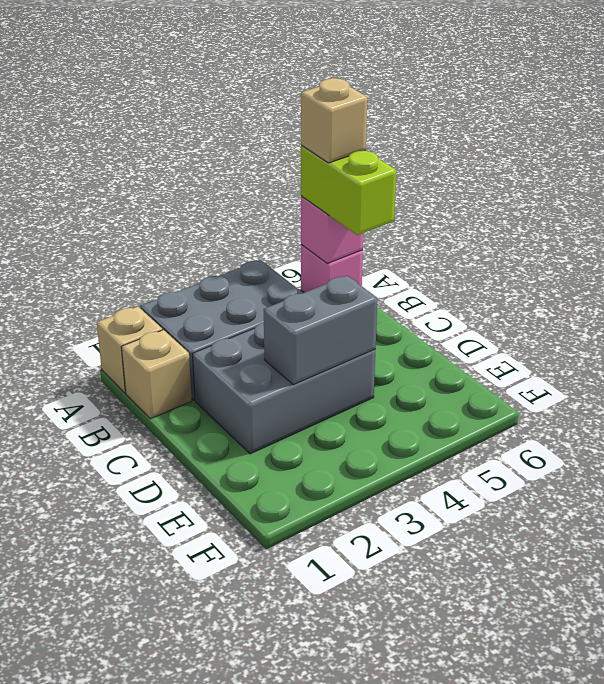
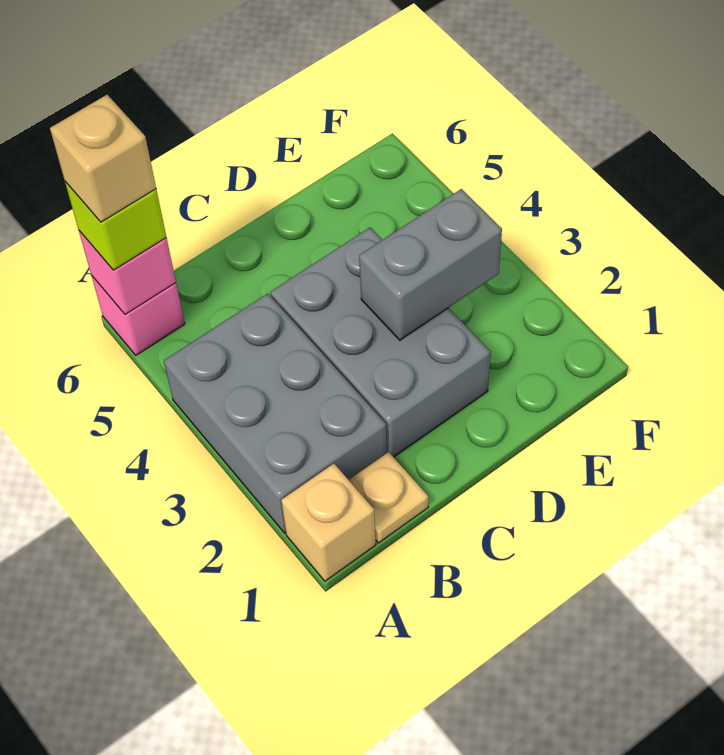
lime brick A6:B6 level 3 -> lime brick A6 level 3
tan brick B1 level 1 -> tan plate B1 level 1
grey brick D3:D4 level 2 -> grey brick D3:E3 level 2

